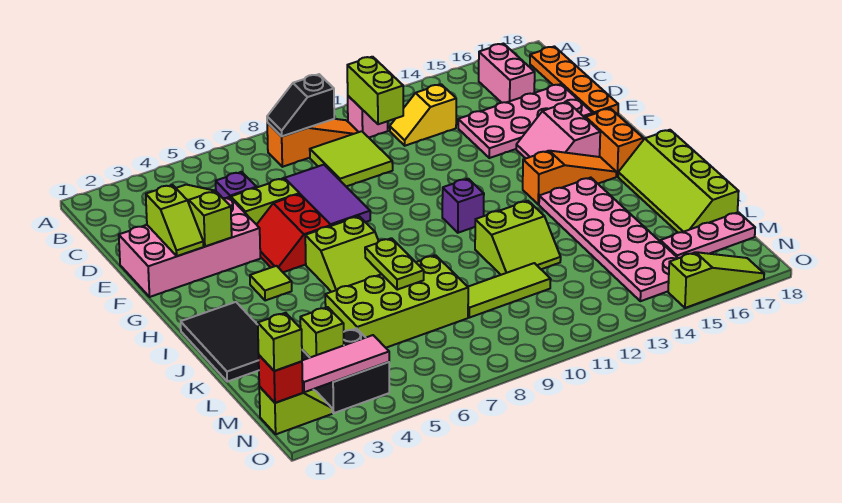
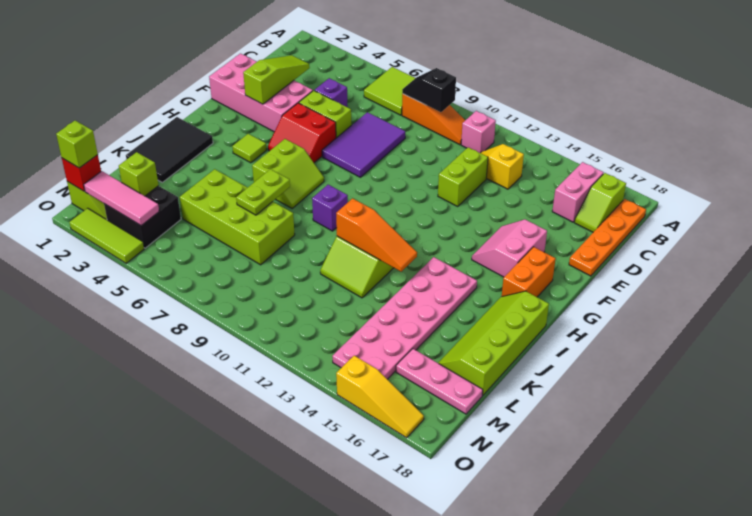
lime brick B11:C11 level 2 -> lime brick D12:E12 level 1
lime tile C9:D10 level 1 -> lime tile A6:B7 level 1
pink plate D14:E17 level 1 -> none
lime slope E2:F2 level 2 top E -> lime slope B17:C17 level 1 top B
red slope F5:G6 level 1 top 6 -> red slope F5:G6 level 1 top F
lime slope H6:I7 level 1 top H -> lime slope H6:I7 level 1 top 6
purple brick H11 level 1 -> purple brick I9 level 1
orange slope H14:H16 level 1 top 14 -> orange slope J11:J13 level 2 top 11
lime tile L9:L11 level 1 -> lime tile O2:O4 level 1
lime slope O15:O17 level 1 top 15 -> yellow slope O15:O17 level 1 top 15

